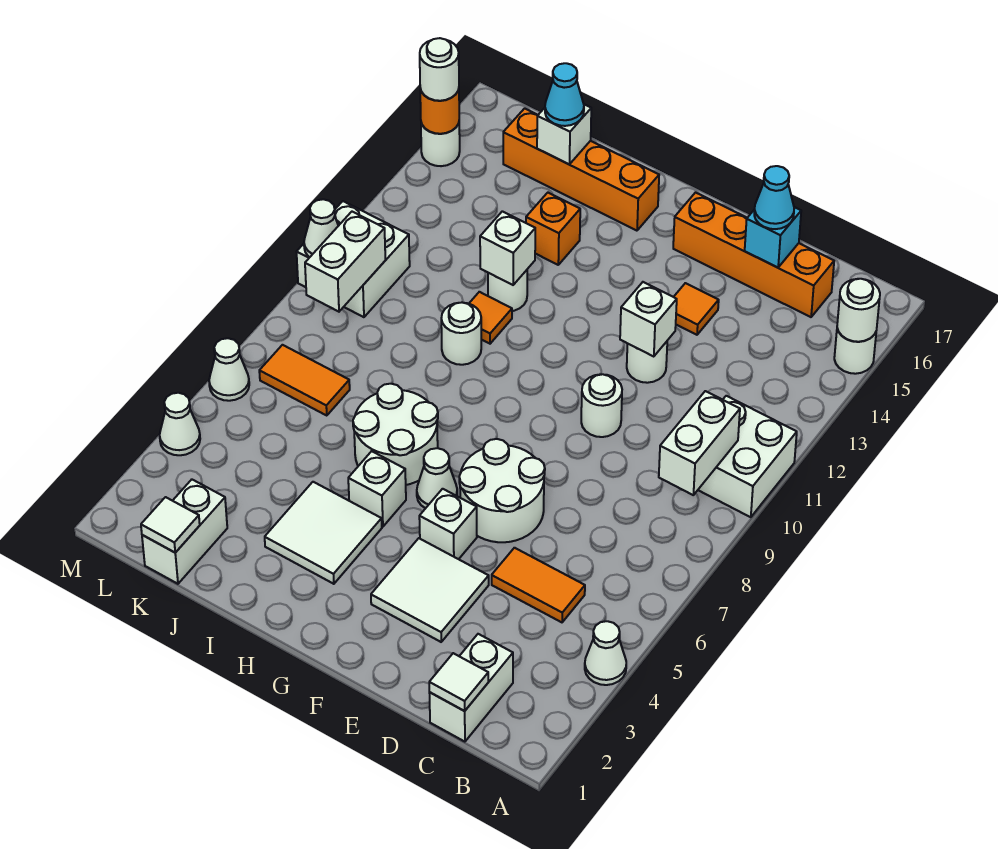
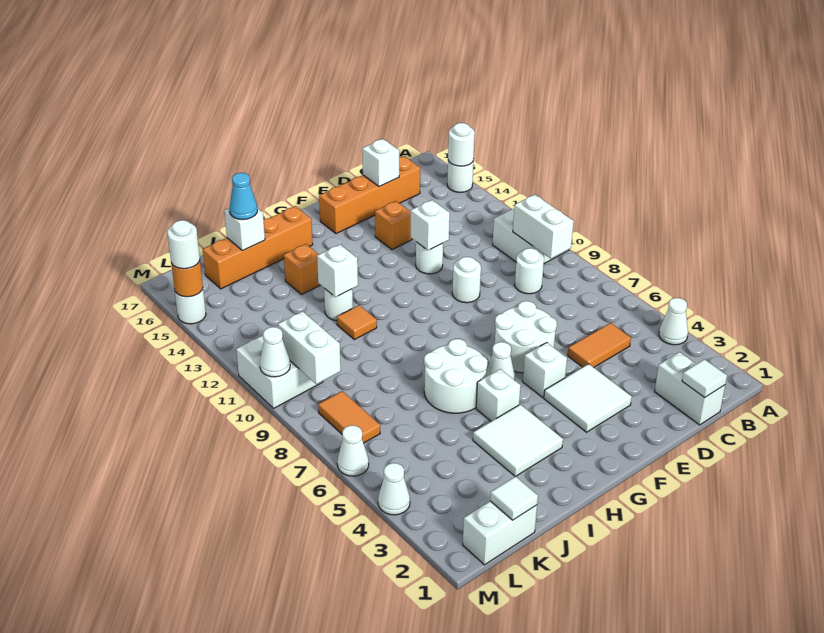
cyan brick D16 level 2 -> white brick D16 level 2
cyan cone D16 level 3 -> none
orange tile E14 level 1 -> orange brick E14 level 1
white round brick I10 level 1 -> white round brick C9 level 1
white brick K1:K2 level 1 -> white brick K1:L1 level 1
orange tile K7:L7 level 1 -> orange tile L7:L8 level 1

